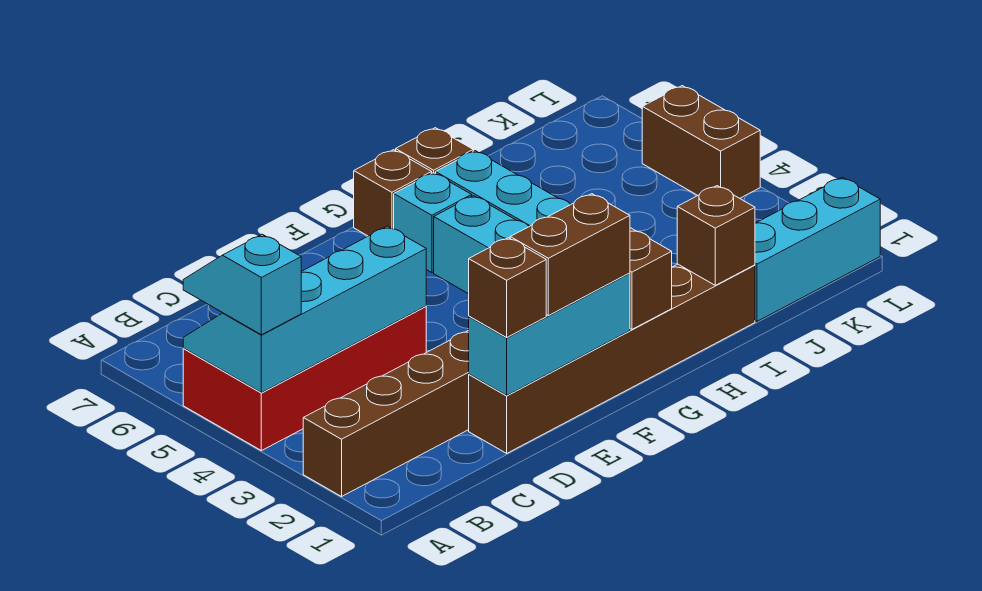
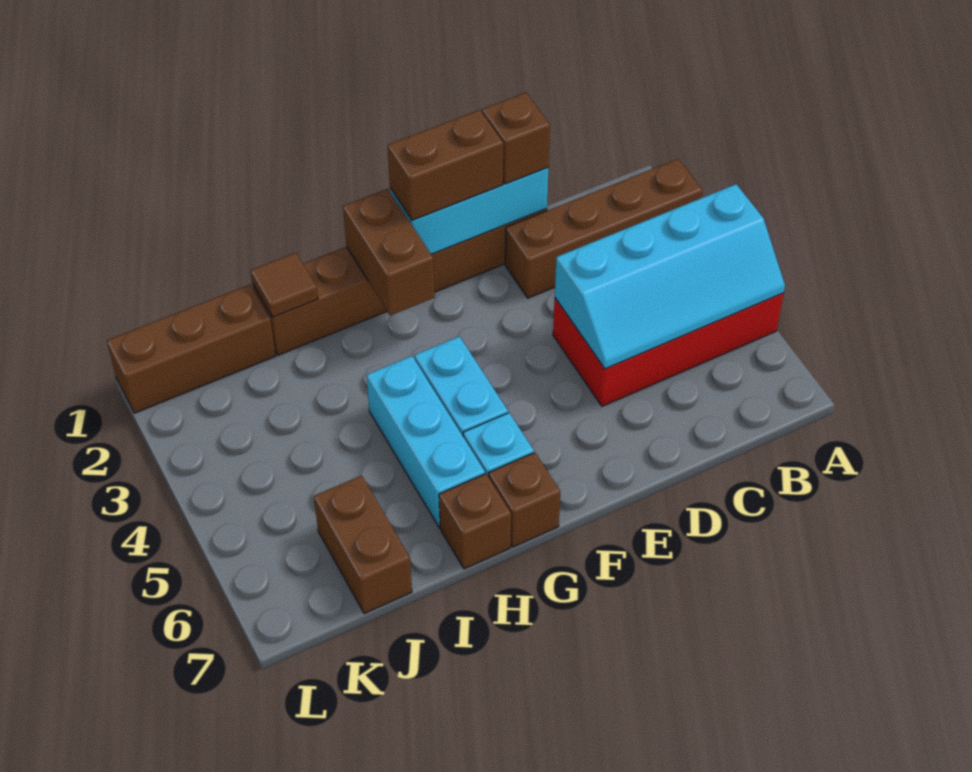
cyan slope A4:A5 level 3 top 4 -> none
brown brick I1 level 2 -> brown tile I1 level 2
cyan brick J1:L1 level 1 -> brown brick J1:L1 level 1
brown brick L4:L5 level 1 -> brown brick J6:J7 level 1

